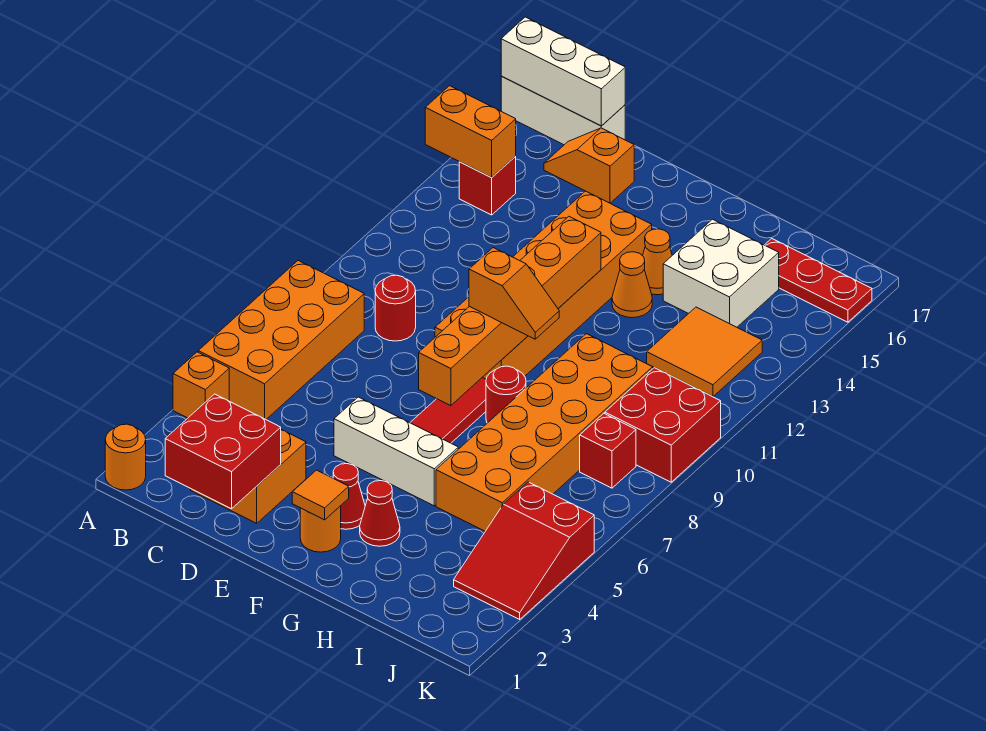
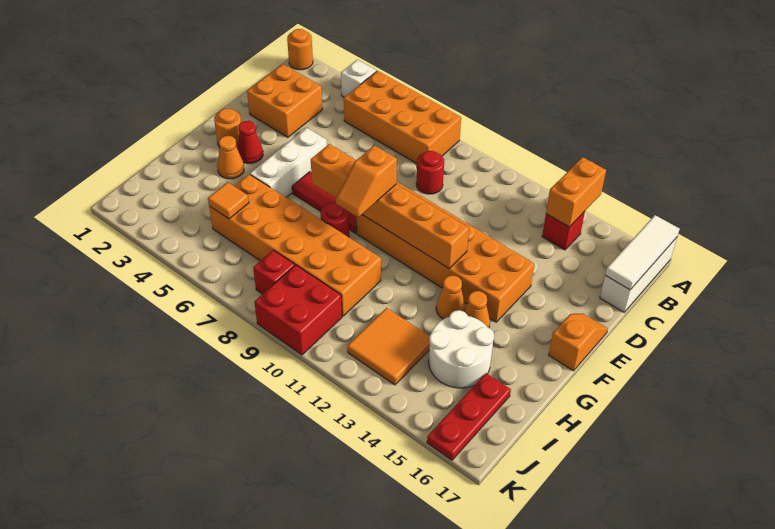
orange brick A4 level 1 -> white brick A4 level 1
white brick A17:C17 level 2 -> white tile A17:C17 level 2
red brick C1:D2 level 2 -> none
orange slope C16:D16 level 1 top D -> orange slope E17:F17 level 1 top F
orange tile F2 level 2 -> orange tile I5 level 2
red cone G3 level 1 -> orange cone G3 level 1
white brick H14:I15 level 1 -> white round brick H14:I15 level 1
red slope J3:K5 level 1 top 5 -> none

